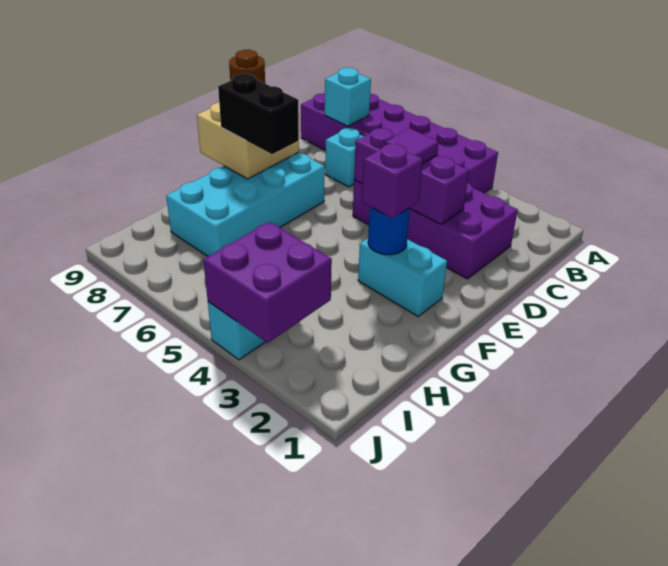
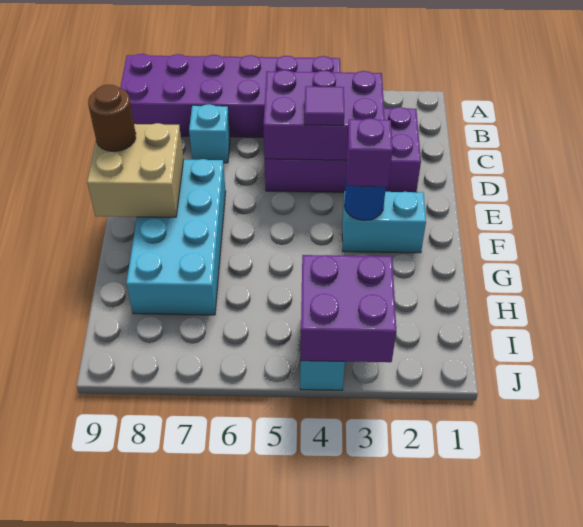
cyan brick B8 level 2 -> none
purple brick D3:D5 level 2 -> purple brick C3:D5 level 2
black brick F7:F8 level 3 -> none

